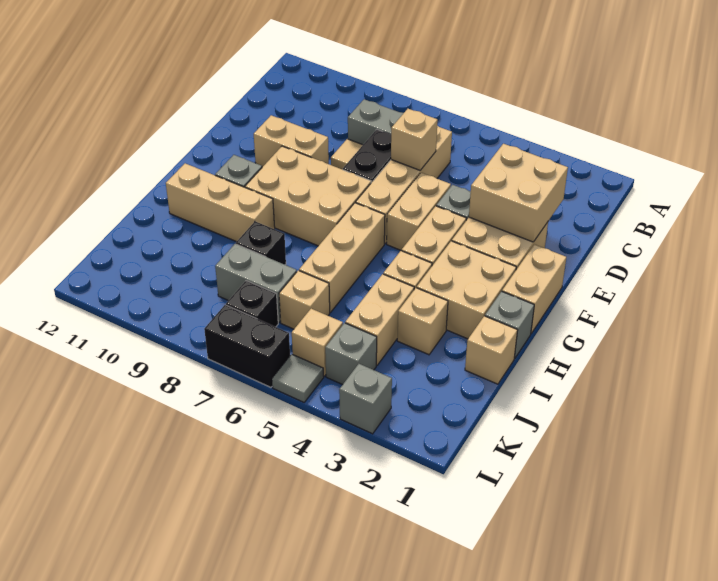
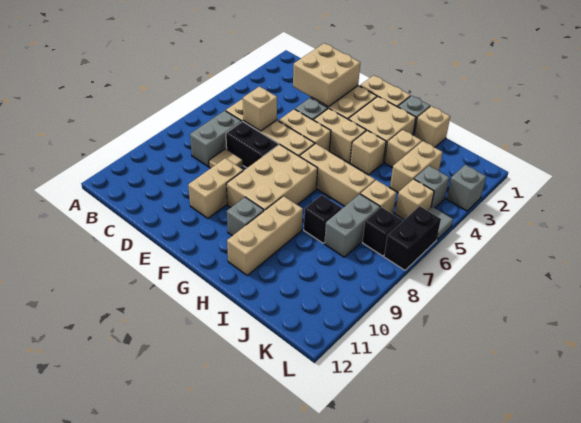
tan brick I4:J4 level 1 -> tan brick J3:J4 level 1

